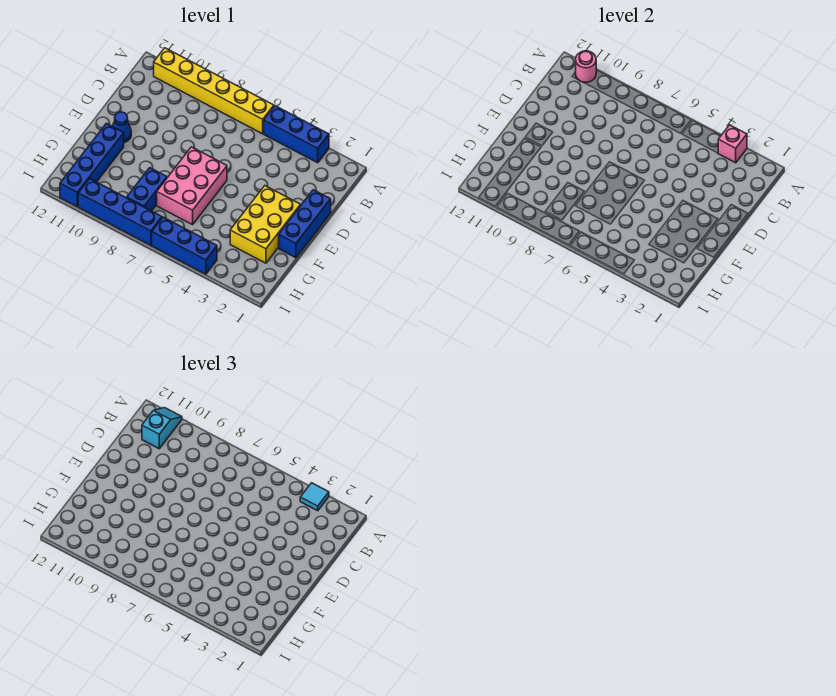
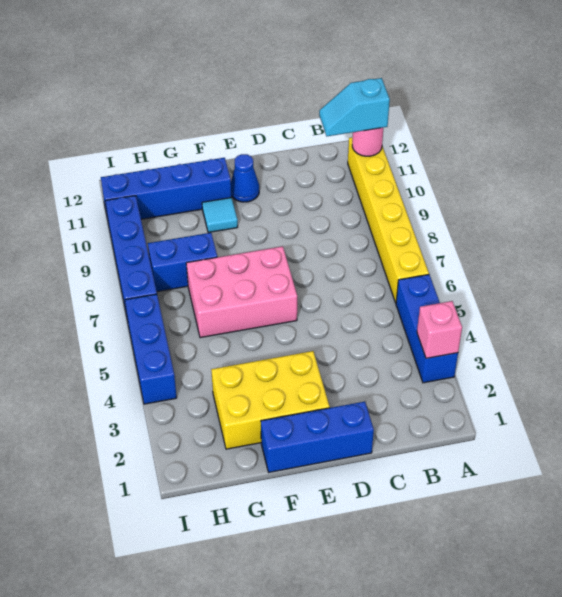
cyan tile A3 level 3 -> cyan tile F10 level 1
cyan slope A11:B11 level 3 top B -> cyan slope A11:B11 level 3 top A

